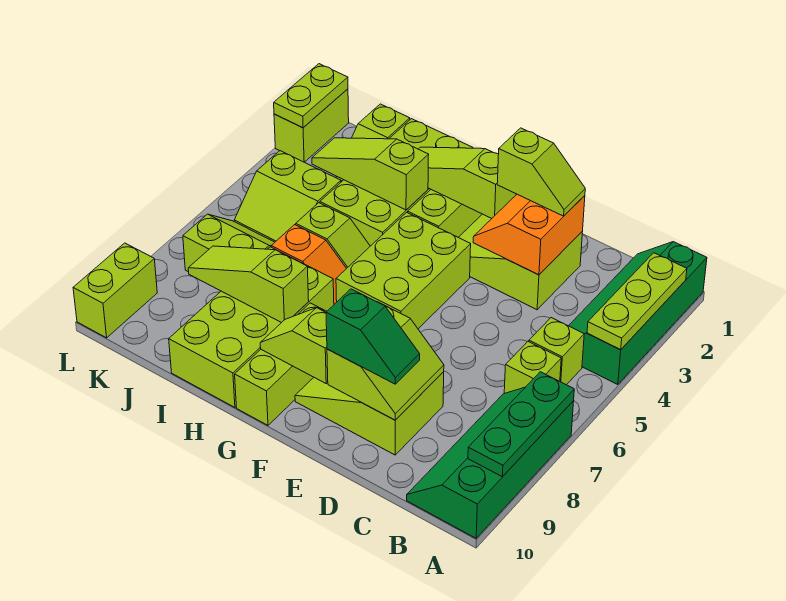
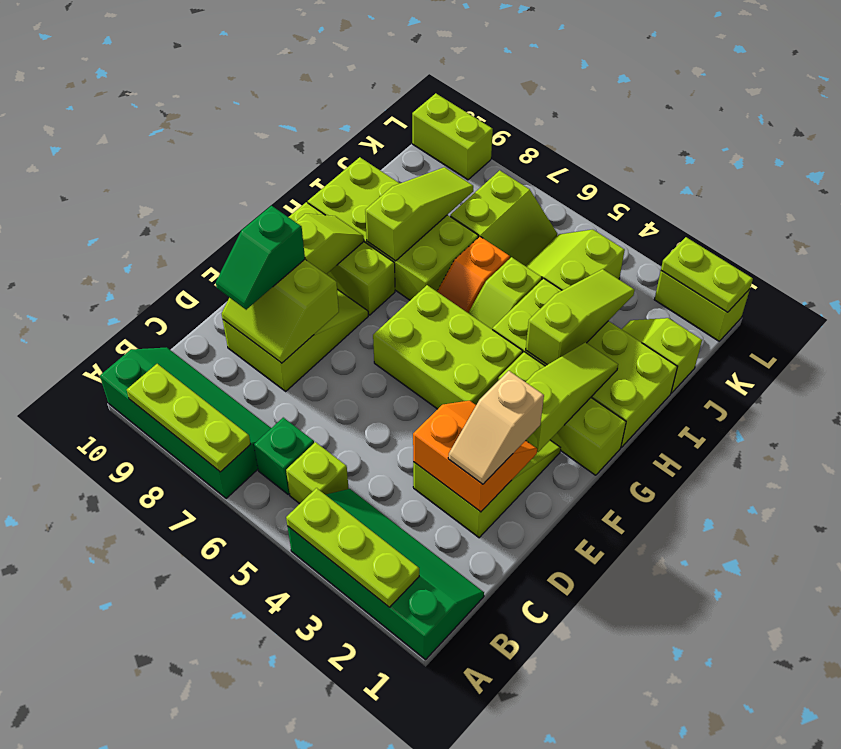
green plate A7:A9 level 2 -> lime plate A7:A9 level 2
lime brick B6 level 1 -> green brick B6 level 1
lime slope D2:E2 level 3 top E -> tan slope D2:E2 level 3 top E

